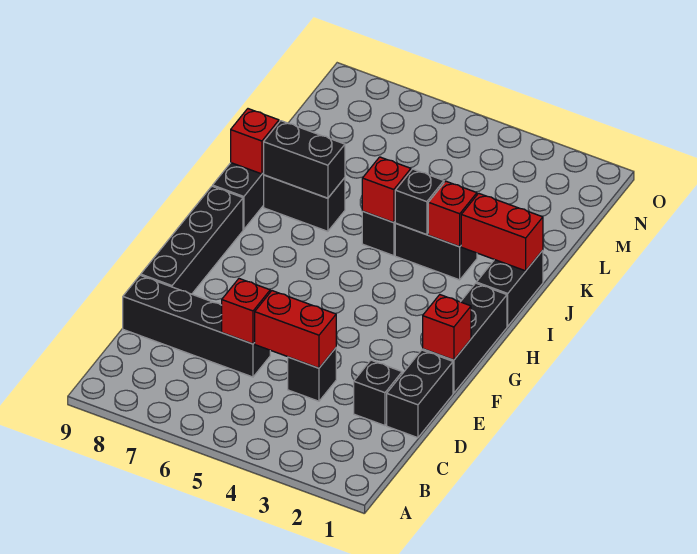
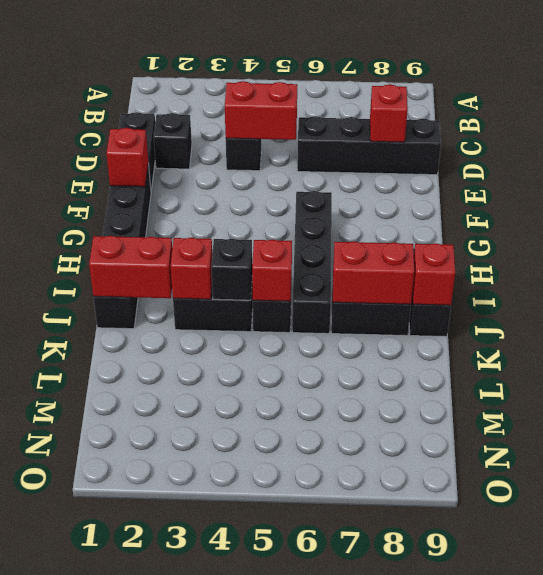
red brick D6 level 2 -> red brick D8 level 2
black brick E9:H9 level 1 -> black brick G6:J6 level 1
black brick J7:J8 level 2 -> red brick J7:J8 level 2

